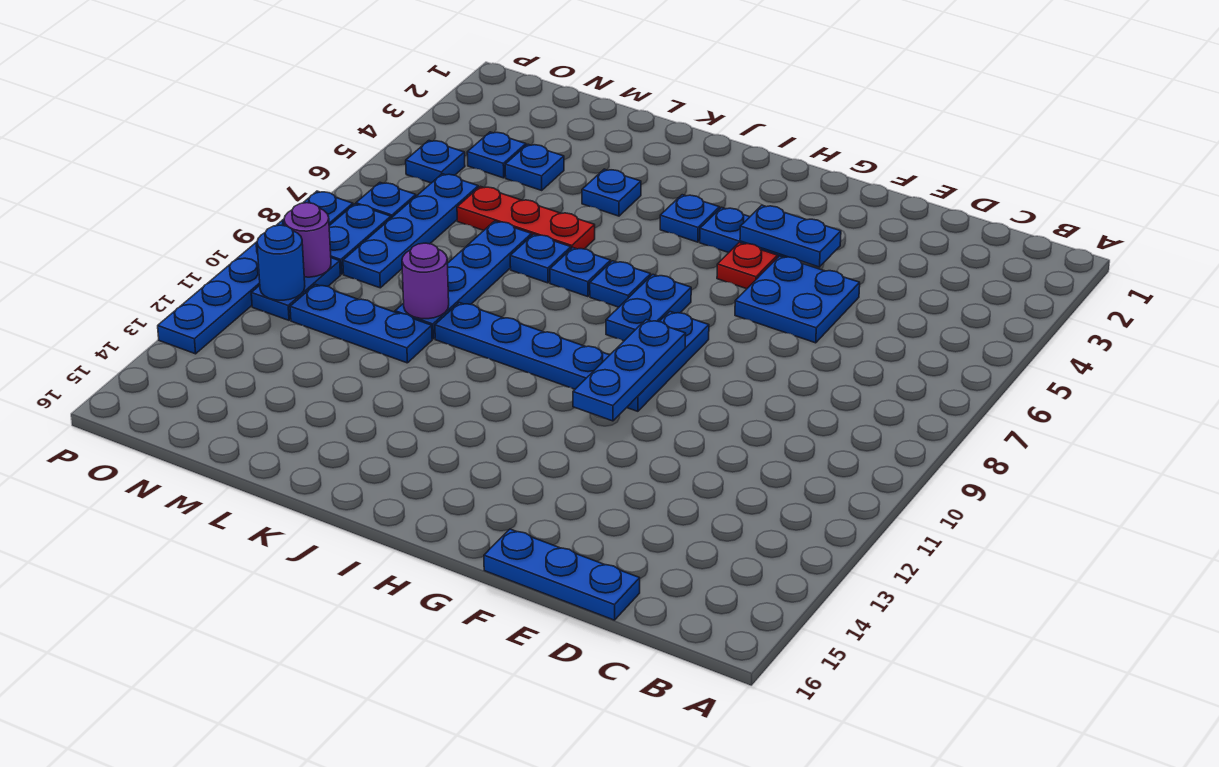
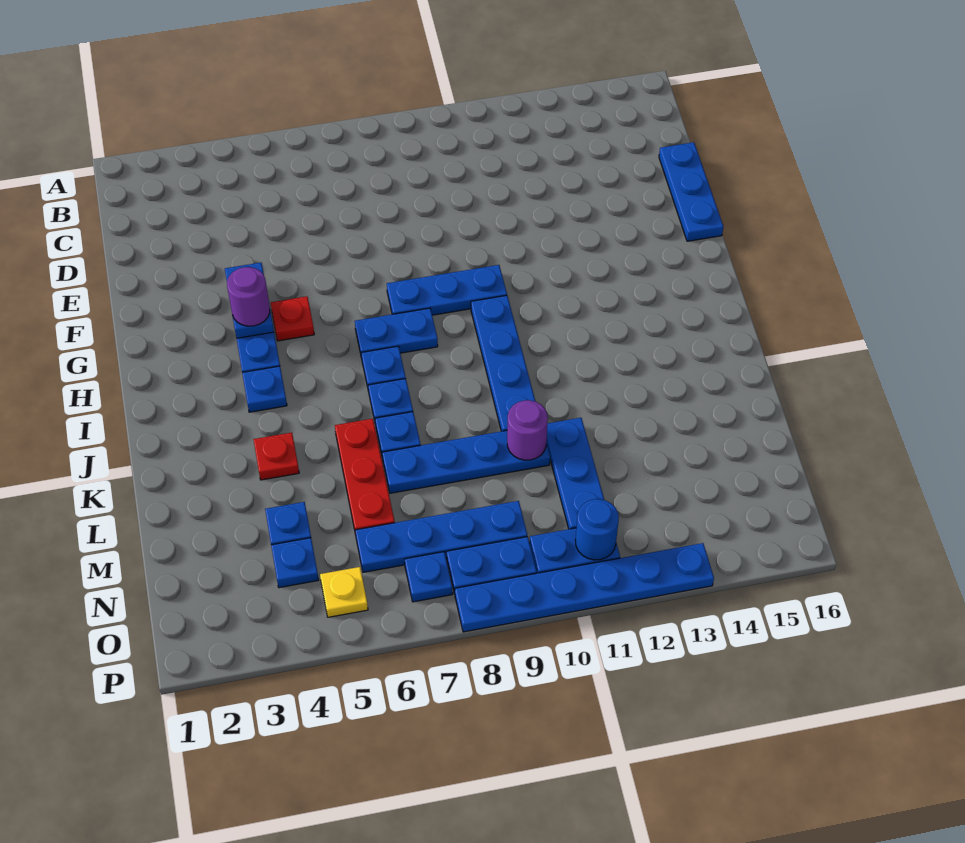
blue plate E5:F6 level 1 -> none
blue plate G9:G11 level 2 -> none
blue plate K4 level 1 -> red plate K4 level 1
blue plate O5 level 1 -> yellow plate O5 level 1
purple round brick O10 level 2 -> purple round brick G4 level 3

